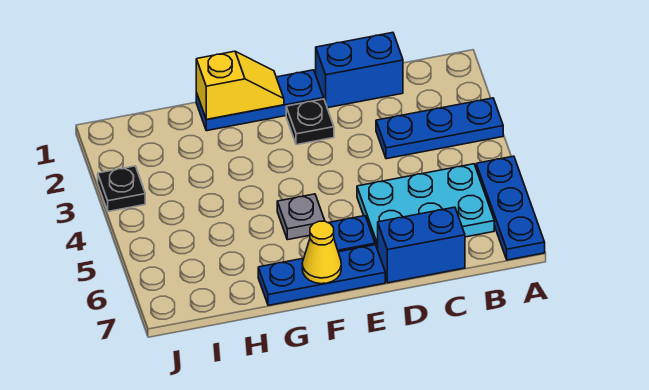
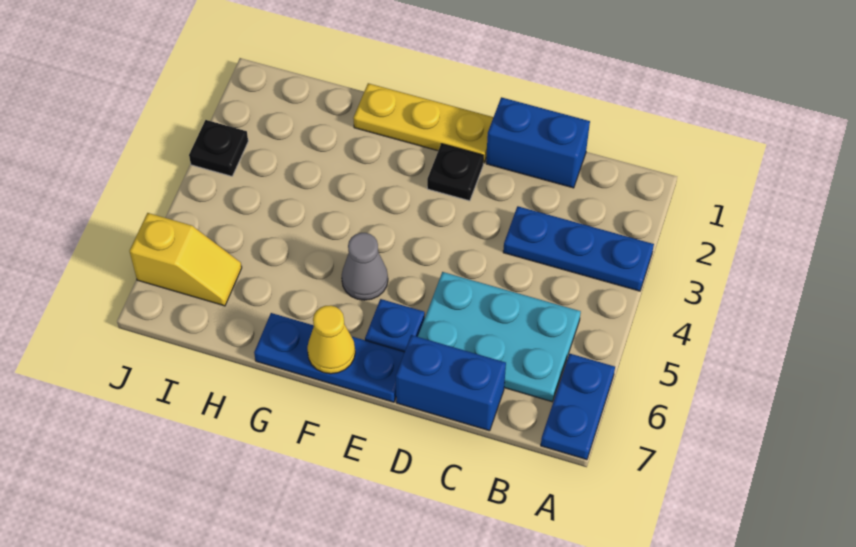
blue plate A5:A7 level 1 -> blue plate A6:A7 level 1
blue plate E1:G1 level 1 -> yellow plate E1:G1 level 1
yellow slope F1:G1 level 2 top G -> yellow slope I6:J6 level 1 top J
grey plate F5 level 1 -> grey cone F5 level 1

